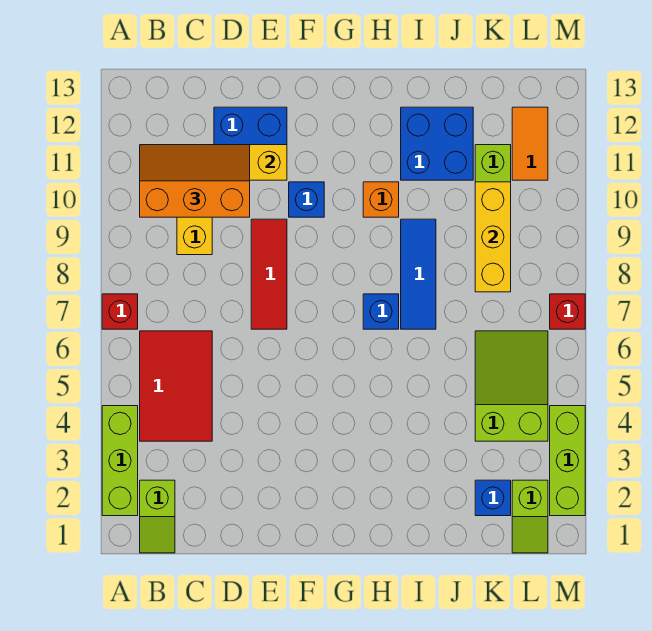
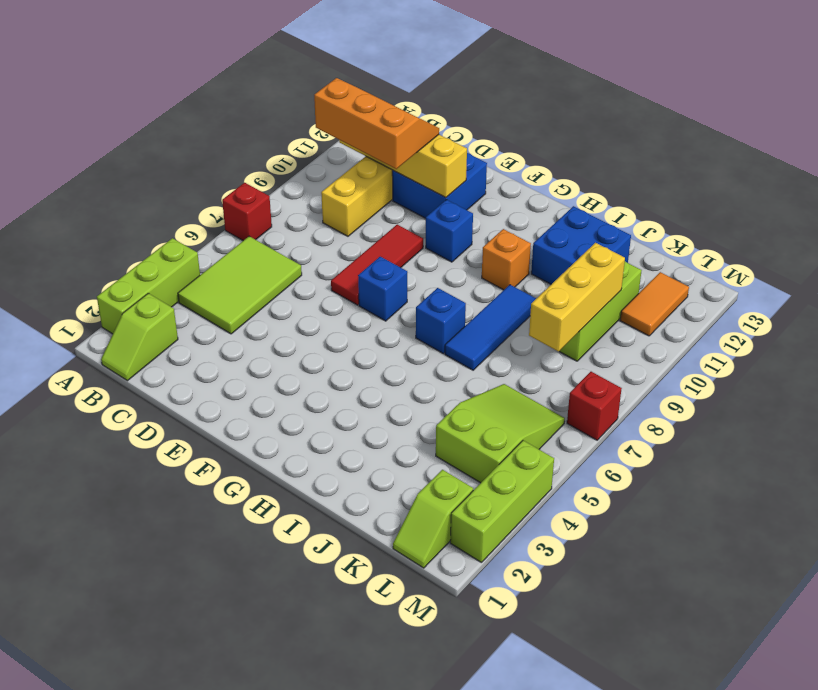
red tile B4:C6 level 1 -> lime tile B4:C6 level 1
blue brick K2 level 1 -> blue brick F7 level 1

